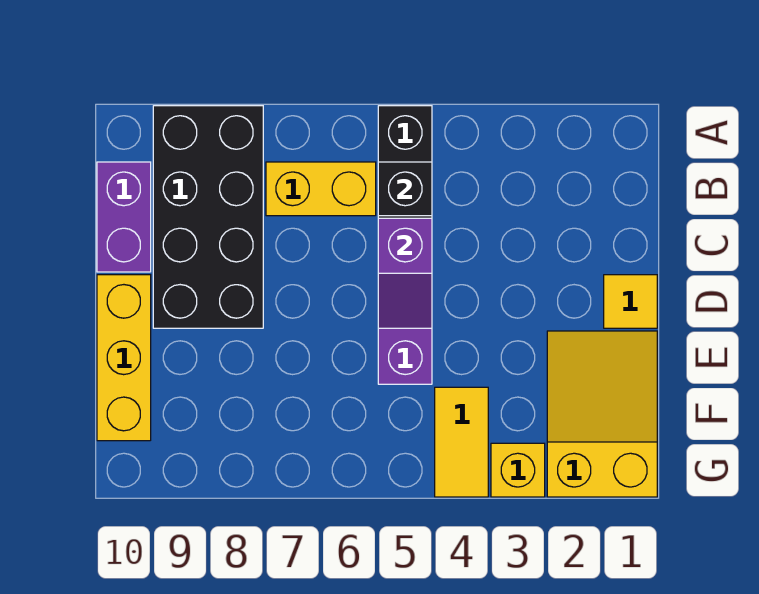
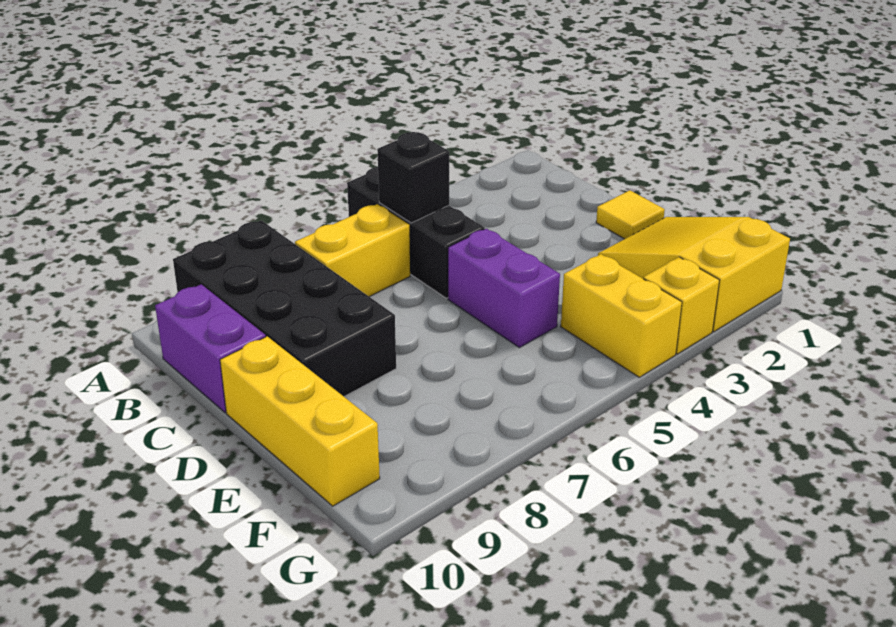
purple slope C5:D5 level 2 top C -> none
yellow tile F4:G4 level 1 -> yellow brick F4:G4 level 1

